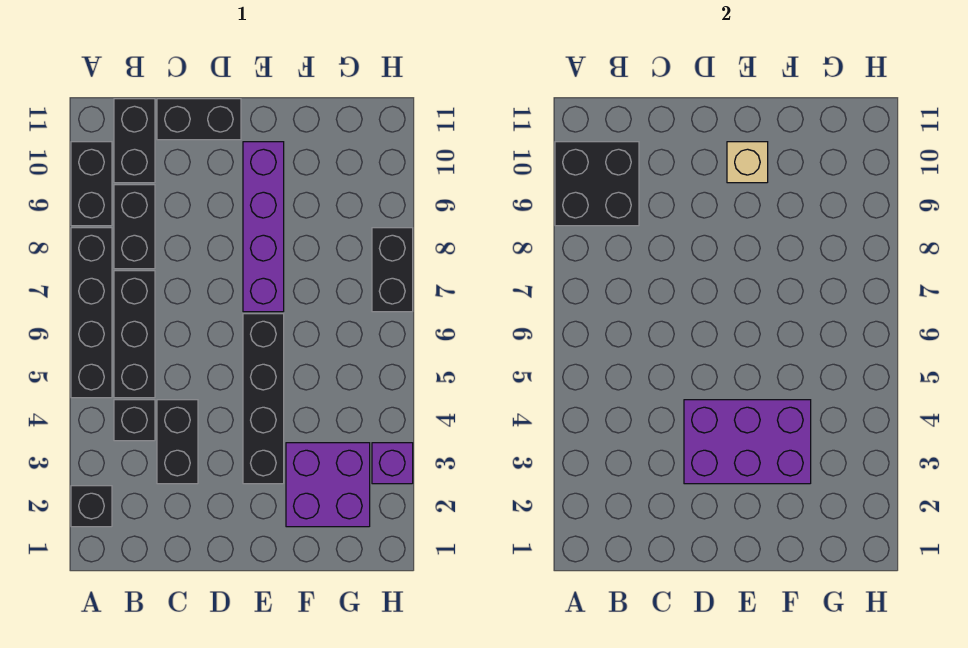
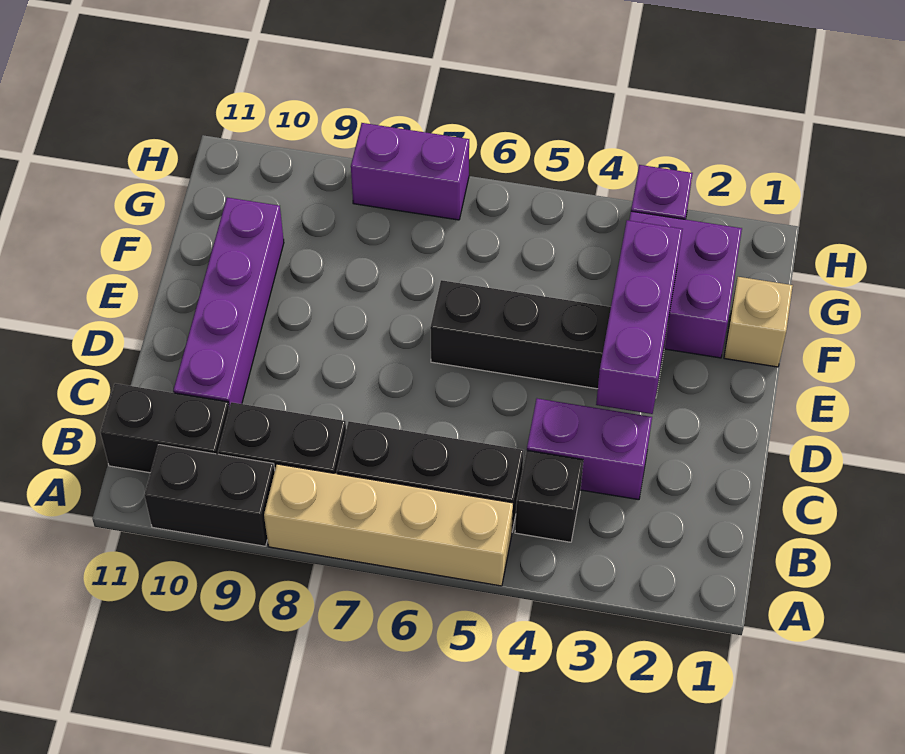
black brick A2 level 1 -> none
black brick A5:A8 level 1 -> tan brick A5:A8 level 1
black brick A9:B10 level 2 -> none
black brick C3:C4 level 1 -> purple brick C3:C4 level 1
black brick C11:D11 level 1 -> none
purple brick D3:F4 level 2 -> purple brick D3:F3 level 2
purple brick E7:E10 level 1 -> purple brick C10:F10 level 1
tan brick E10 level 2 -> tan brick F1 level 1
black brick H7:H8 level 1 -> purple brick H7:H8 level 1

